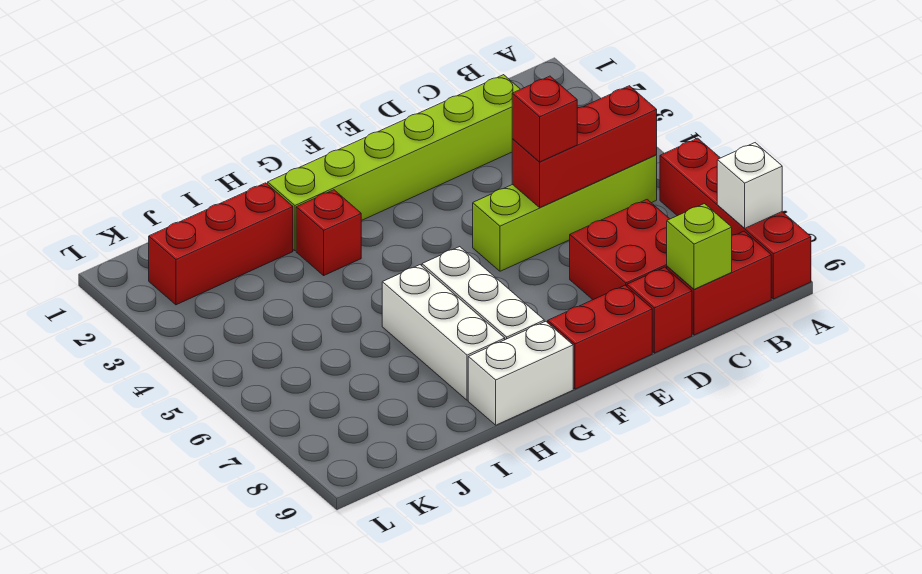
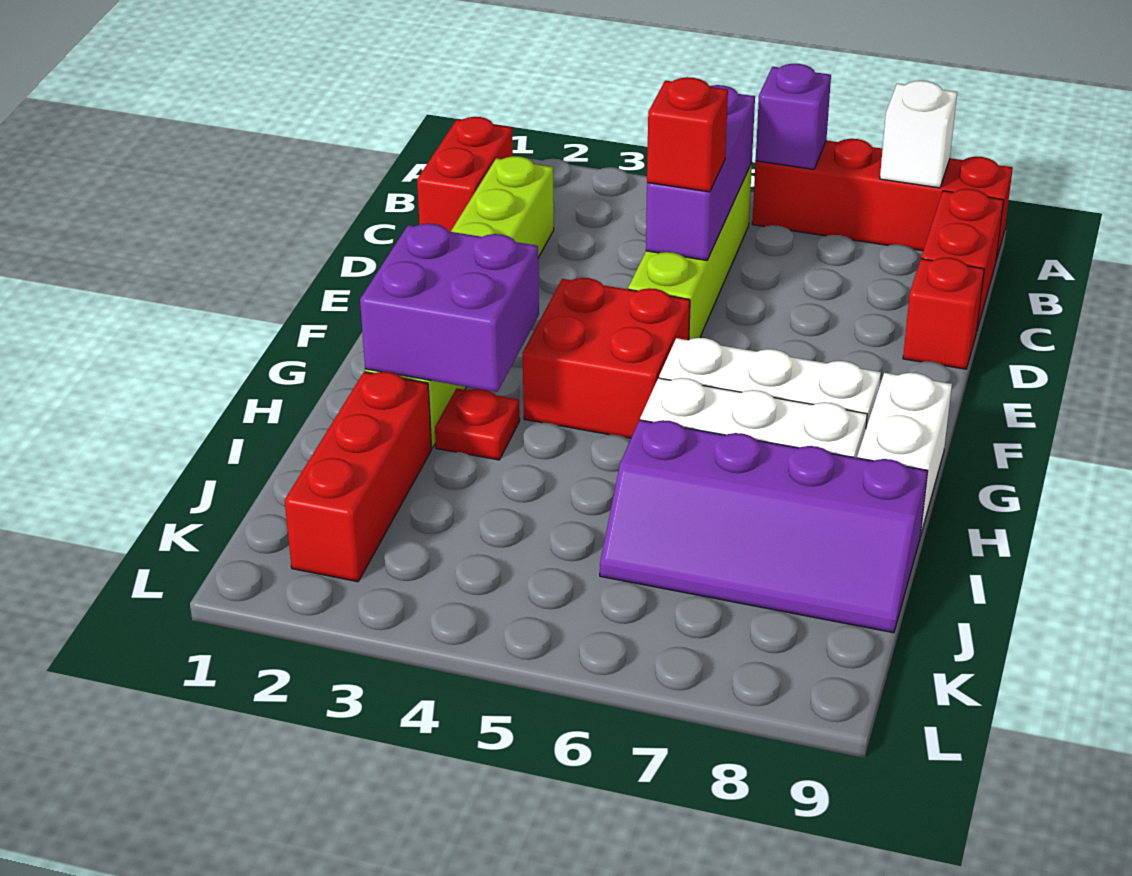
none -> purple brick A6 level 2
red brick B5:D5 level 2 -> purple brick B5:D5 level 2
red brick C7:D8 level 1 -> red brick F4:G5 level 1
lime brick C9 level 2 -> none
red brick E9:F9 level 1 -> red brick B1:C1 level 1
none -> purple brick G2:H3 level 2
red brick H3 level 1 -> red plate H3 level 1
none -> purple slope I6:J9 level 1 top I

